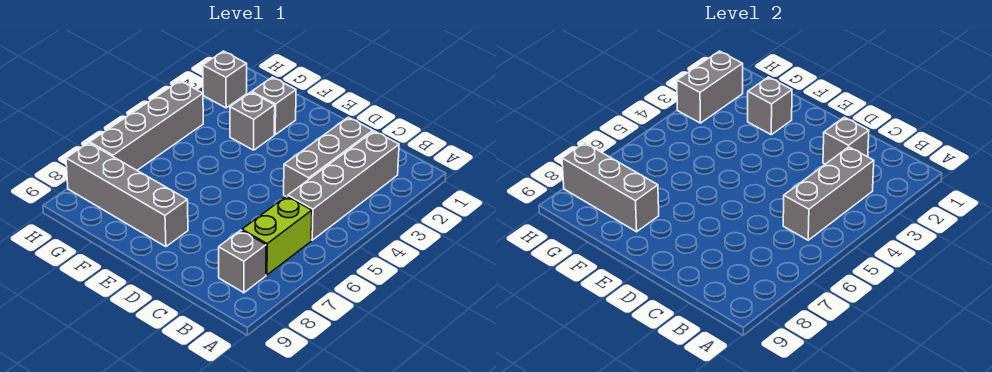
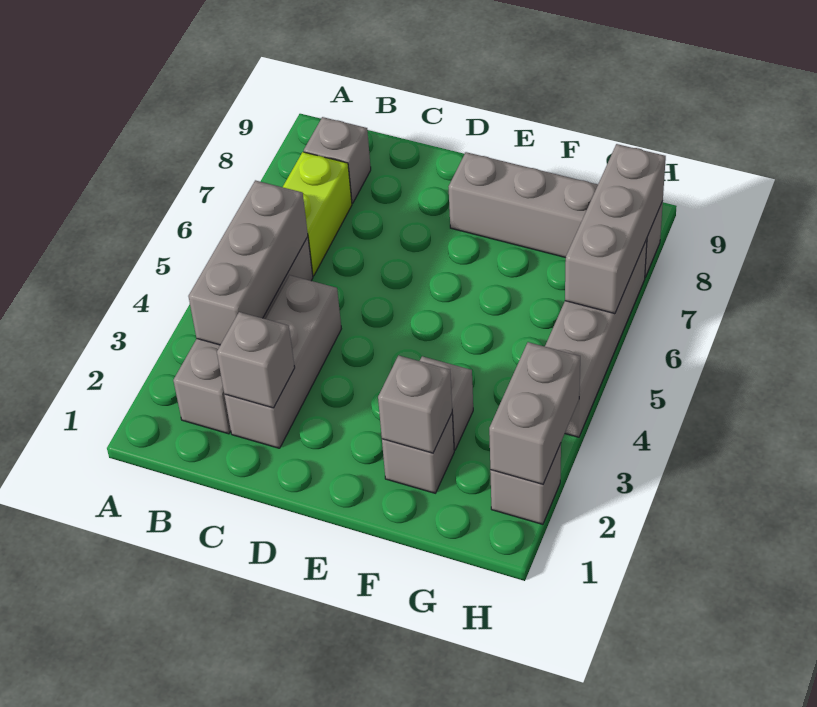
grey brick F8:H8 level 2 -> grey brick H6:H8 level 2

